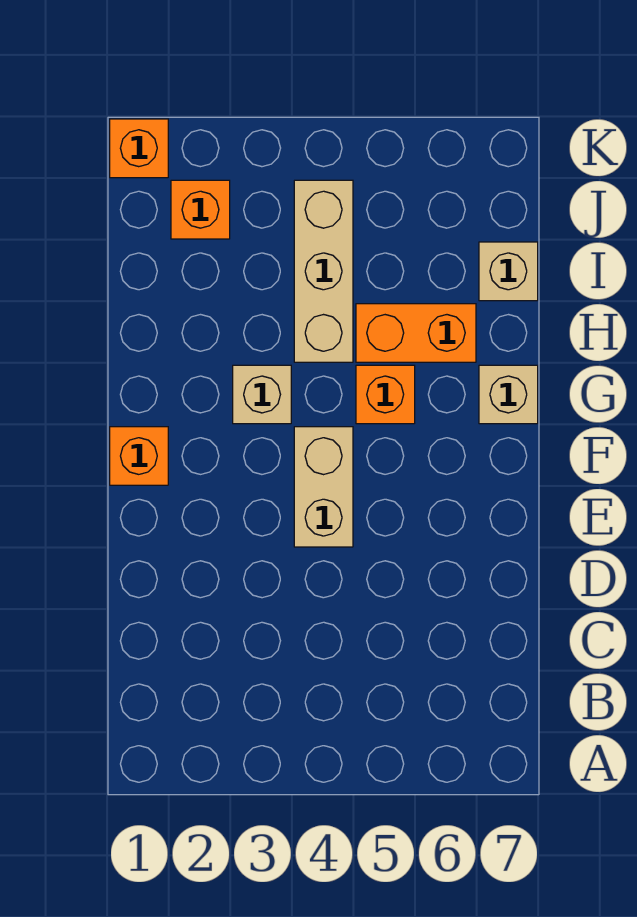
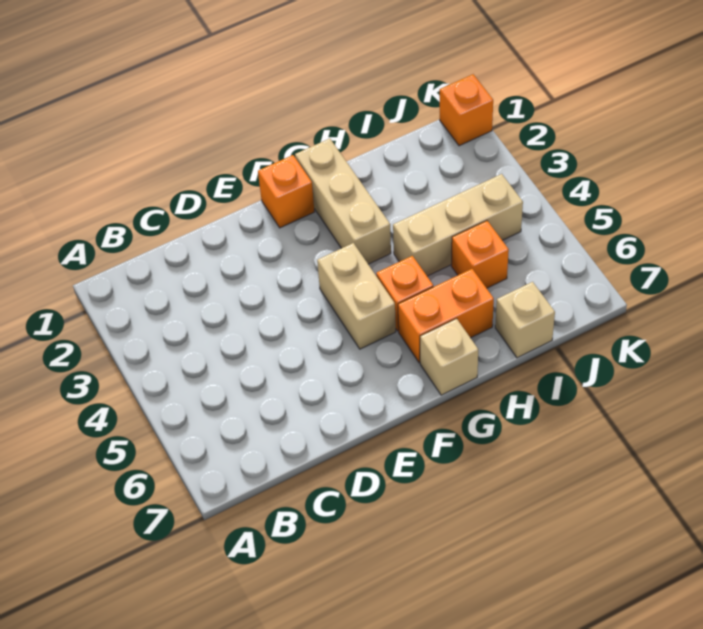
tan brick E4:F4 level 1 -> tan brick F4:F5 level 1
tan brick G3 level 1 -> tan brick G1:G3 level 1
orange brick H5:H6 level 1 -> orange brick G6:H6 level 1
orange brick J2 level 1 -> orange brick I5 level 1

